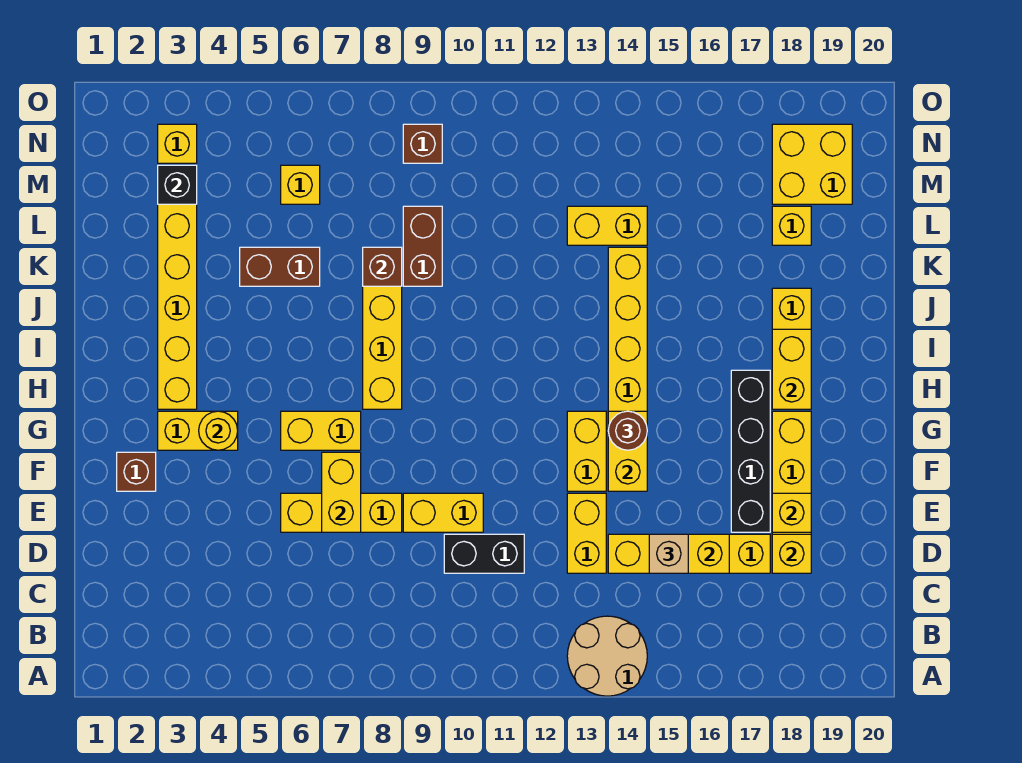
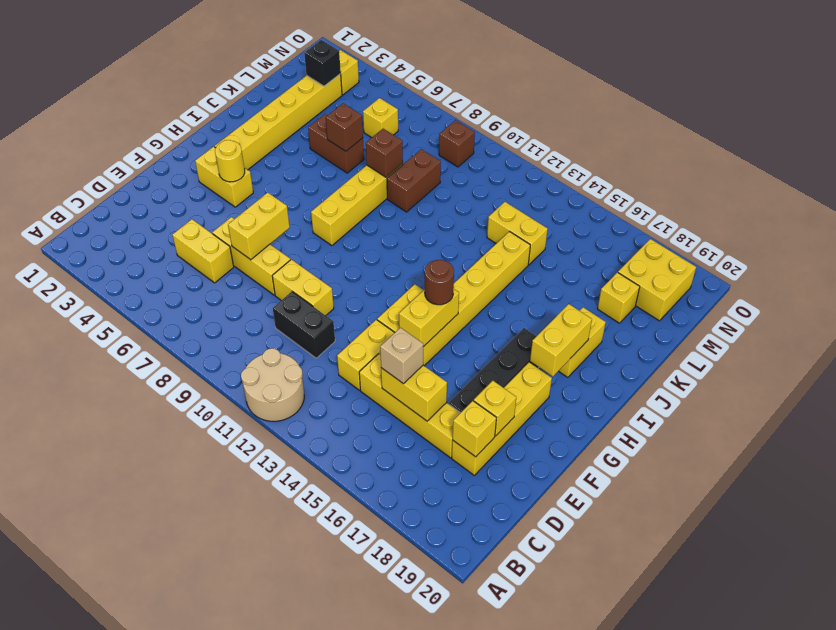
tan round brick A13:B14 level 1 -> tan round brick A11:B12 level 1
brown brick F2 level 1 -> brown brick K6 level 2
yellow brick G6:G7 level 1 -> yellow brick D5:D6 level 1

